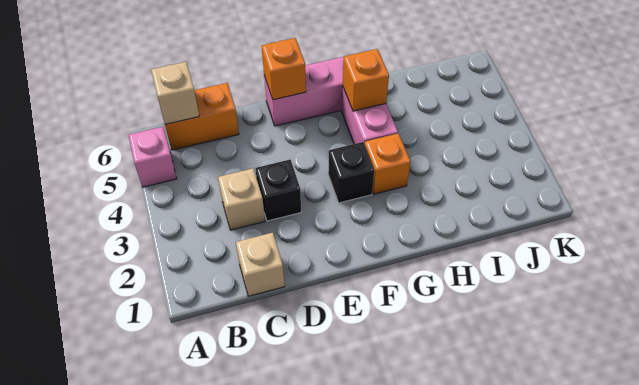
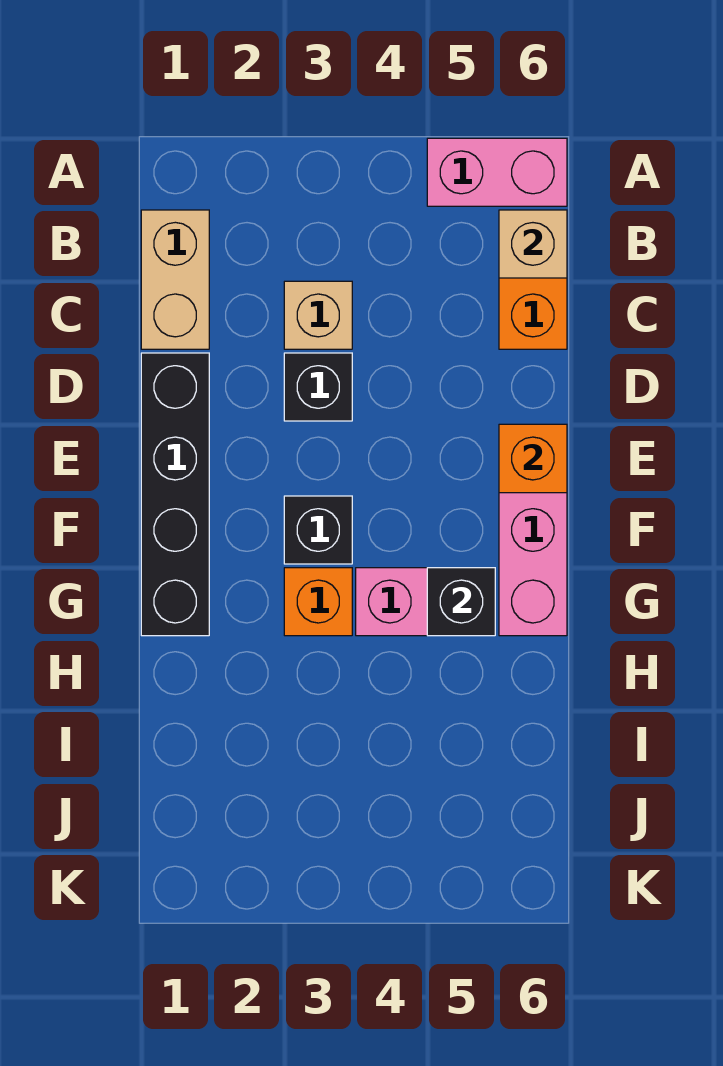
pink brick A5 level 1 -> pink brick A5:A6 level 1
tan brick C1 level 1 -> tan brick B1:C1 level 1
none -> black brick D1:G1 level 1
orange brick G5 level 2 -> black brick G5 level 2

